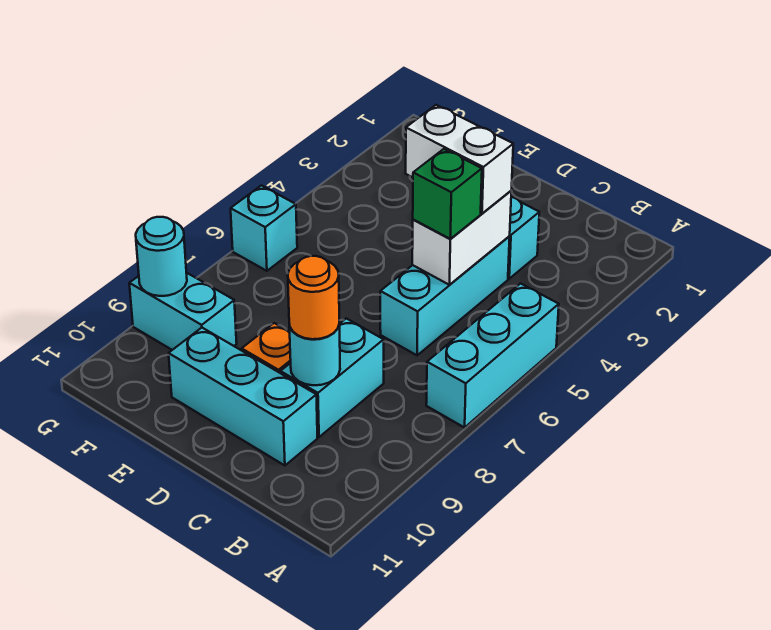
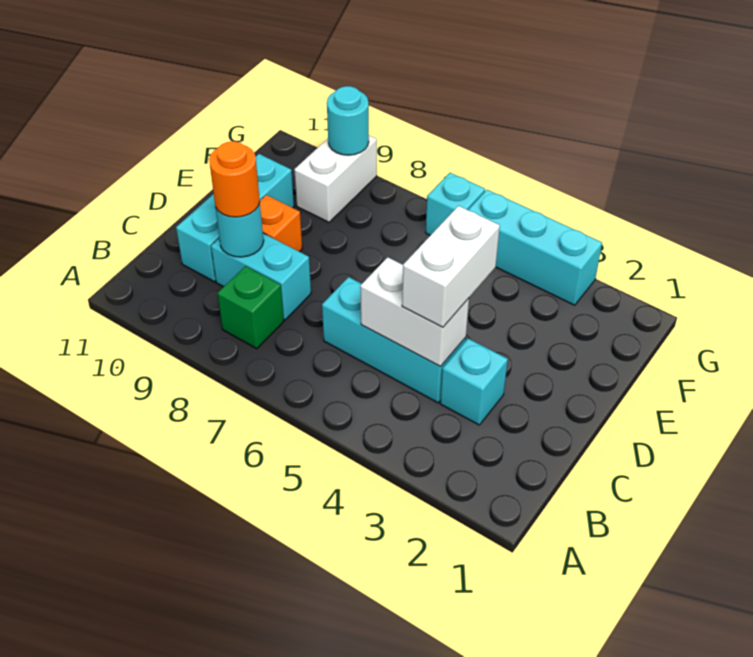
cyan brick A5:A7 level 1 -> cyan brick G3:G5 level 1
green brick C5 level 3 -> green brick B8 level 1
cyan brick F9:G9 level 1 -> white brick F9:G9 level 1

